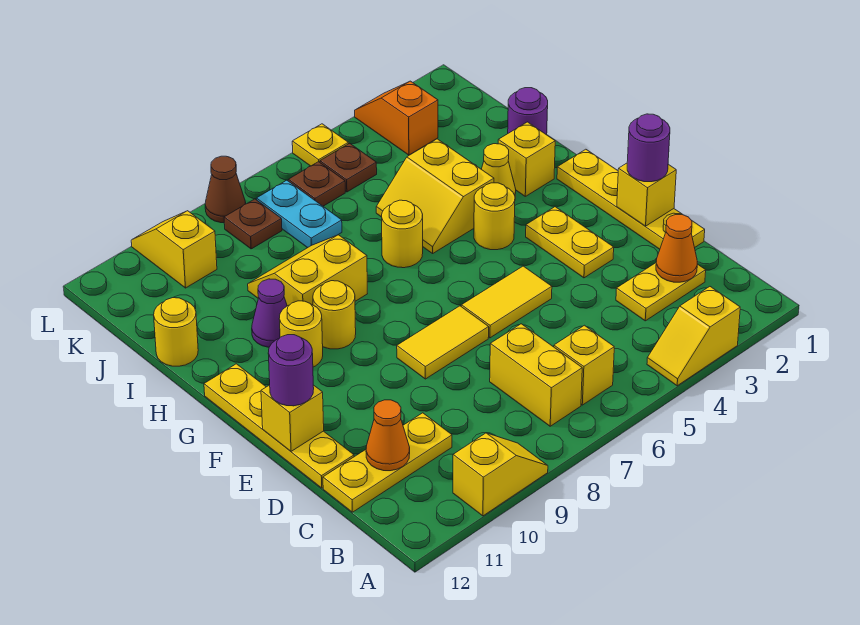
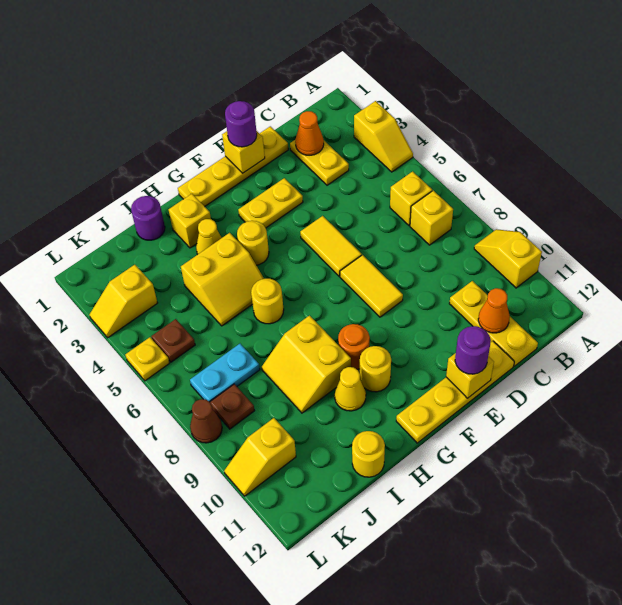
yellow brick B7:C7 level 1 -> yellow brick B7 level 1
yellow round brick G9 level 1 -> orange round brick G9 level 1
purple cone H10 level 1 -> yellow cone H10 level 1
orange slope K3:L3 level 1 top K -> yellow slope K3:L3 level 1 top K
brown plate K6 level 1 -> none

